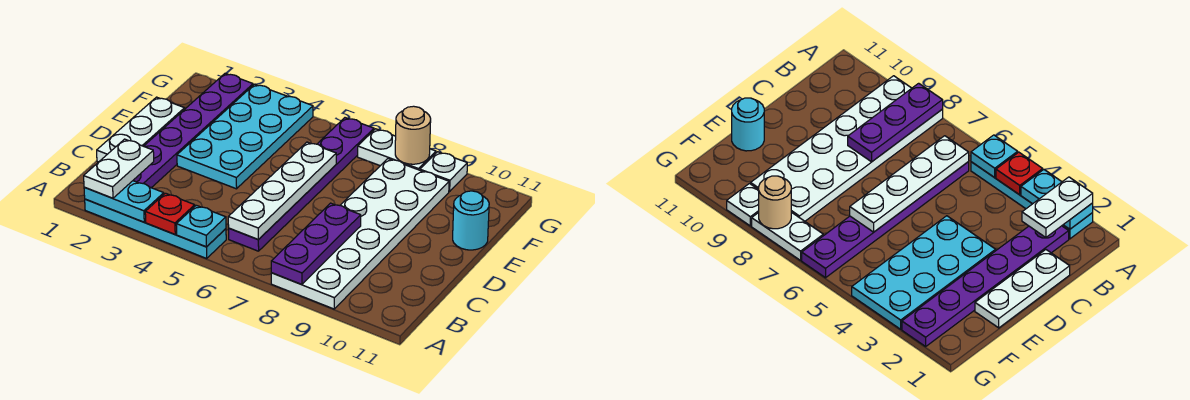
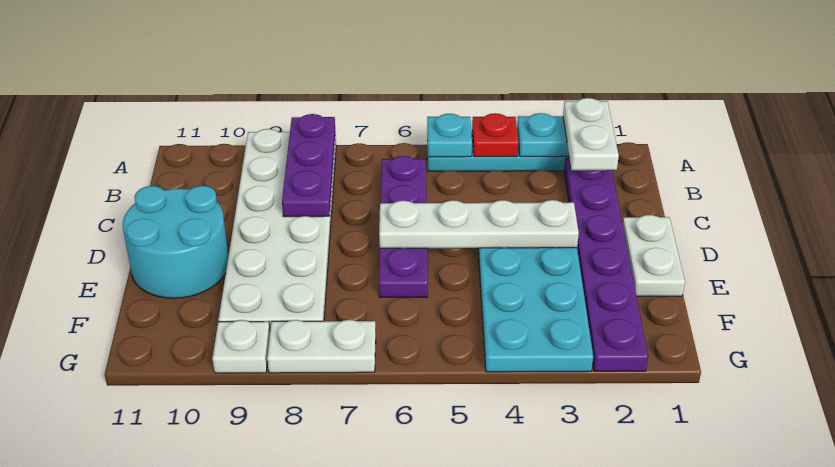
purple plate B6:G6 level 1 -> purple plate B6:E6 level 1
white plate B6:E6 level 2 -> white plate D3:D6 level 2
white plate C1:E1 level 1 -> white plate D1:E1 level 1
cyan round brick E11 level 1 -> cyan round brick D10:E11 level 1
tan round brick G8 level 2 -> none

